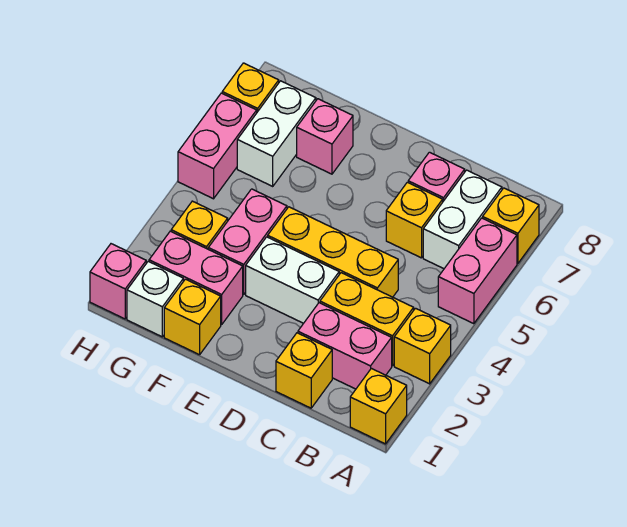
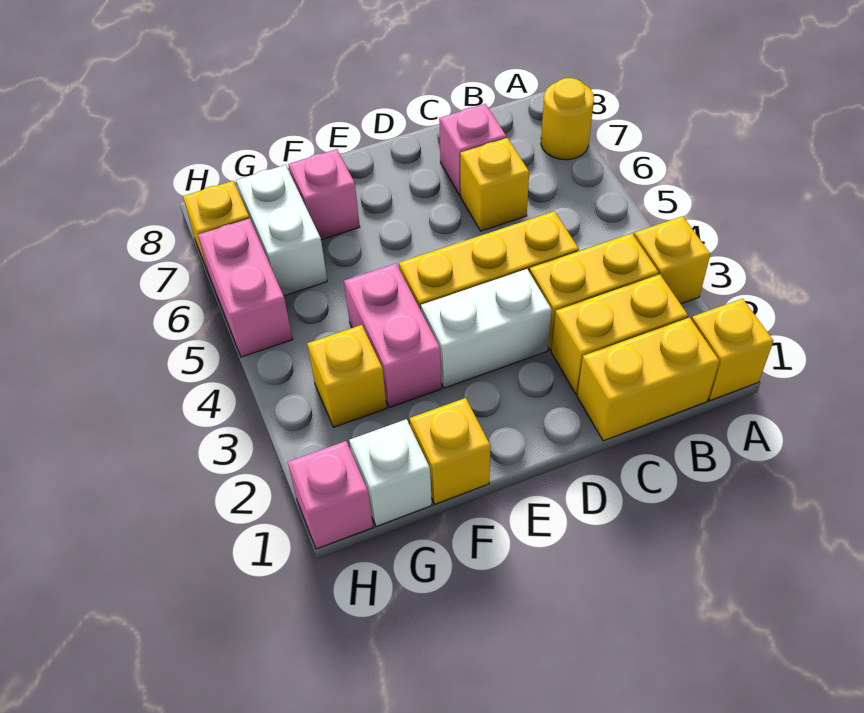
pink brick A5:A6 level 1 -> none
yellow brick A7 level 1 -> yellow round brick A7 level 1
pink brick B2:C2 level 1 -> yellow brick B2:C2 level 1
white brick B6:B7 level 1 -> none
yellow brick C1 level 1 -> yellow brick B1:C1 level 1
pink brick F2:G2 level 1 -> none

